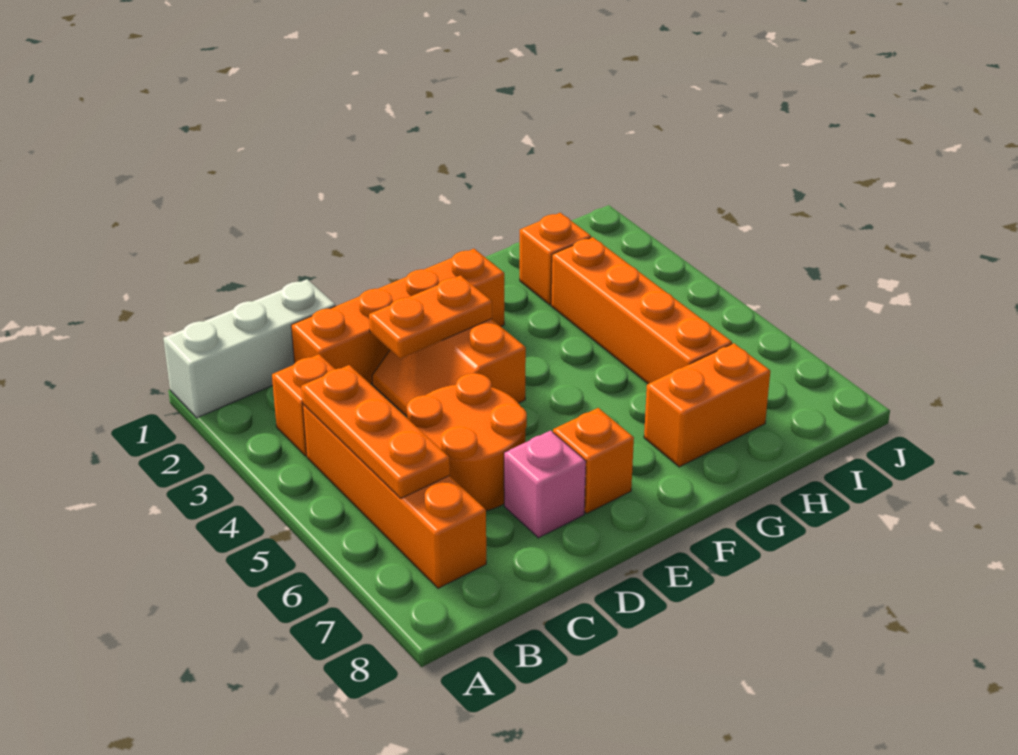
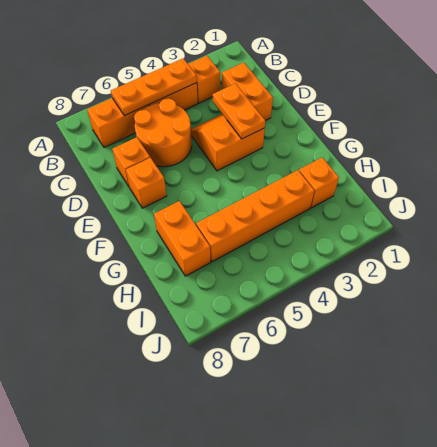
white brick A1:C1 level 1 -> none
orange brick C2:F2 level 1 -> orange brick C2:D2 level 1
pink brick D7 level 1 -> orange brick D7 level 1

